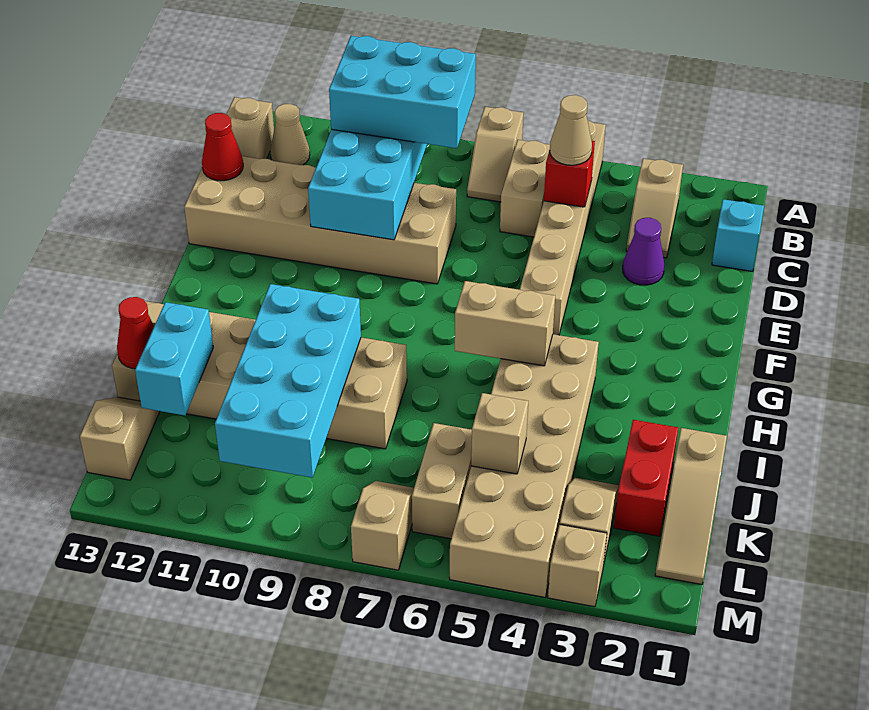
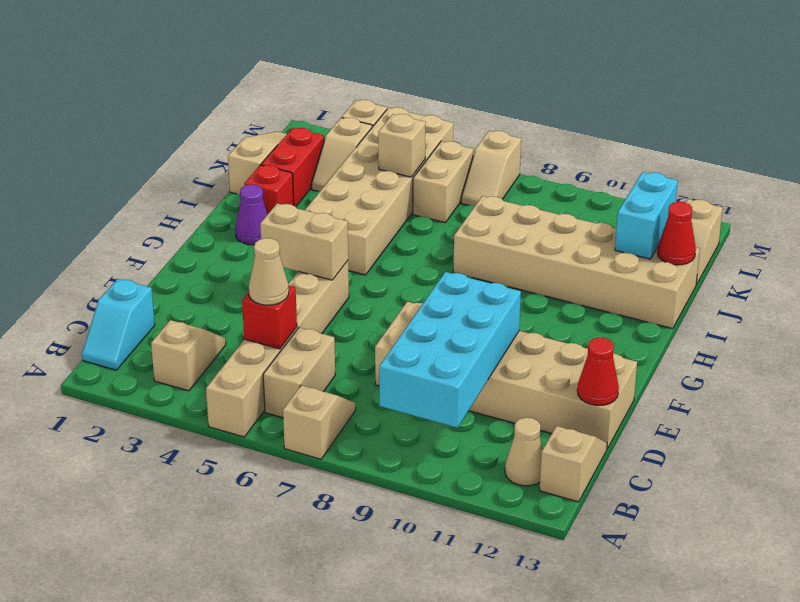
cyan brick B8:C10 level 3 -> none
purple cone D3 level 1 -> purple cone H2 level 1
tan brick H5:H6 level 2 -> tan brick F4:F5 level 2
none -> red brick I2 level 1
cyan brick I9:L10 level 2 -> none

